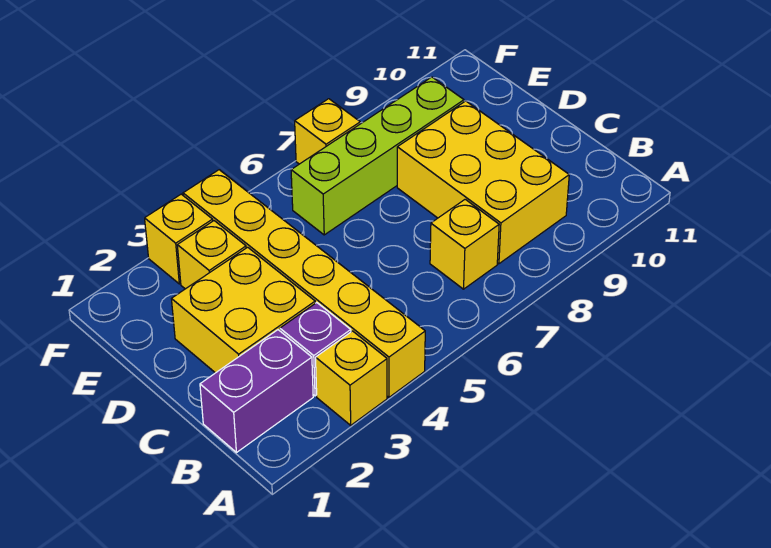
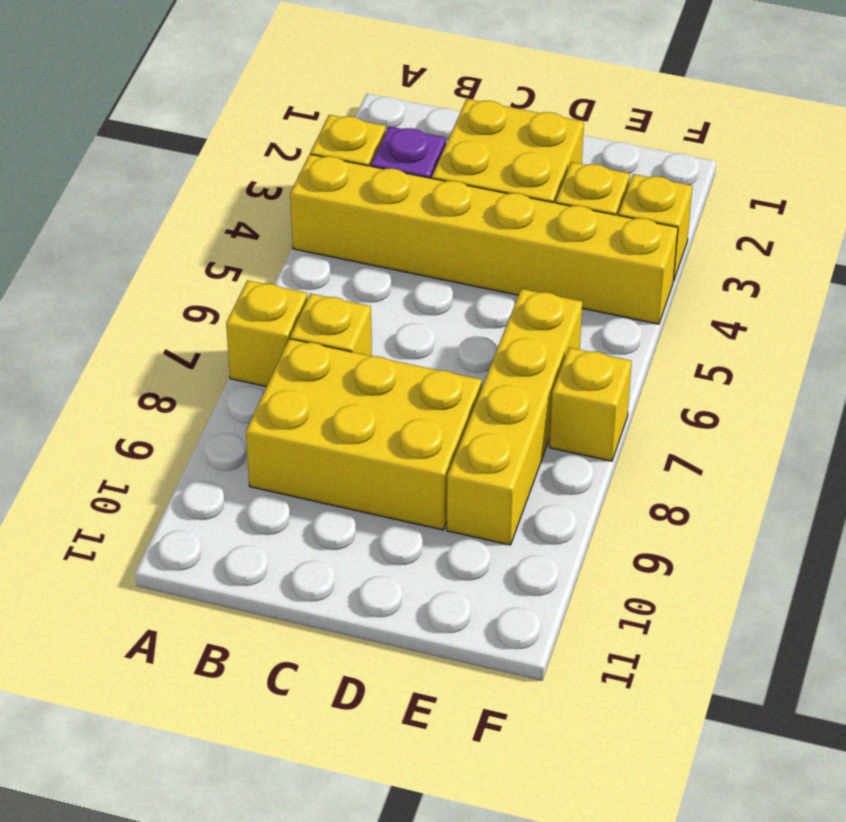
none -> yellow brick A7 level 1
purple brick B1:B2 level 1 -> none
lime brick E6:E9 level 1 -> yellow brick E6:E9 level 1

